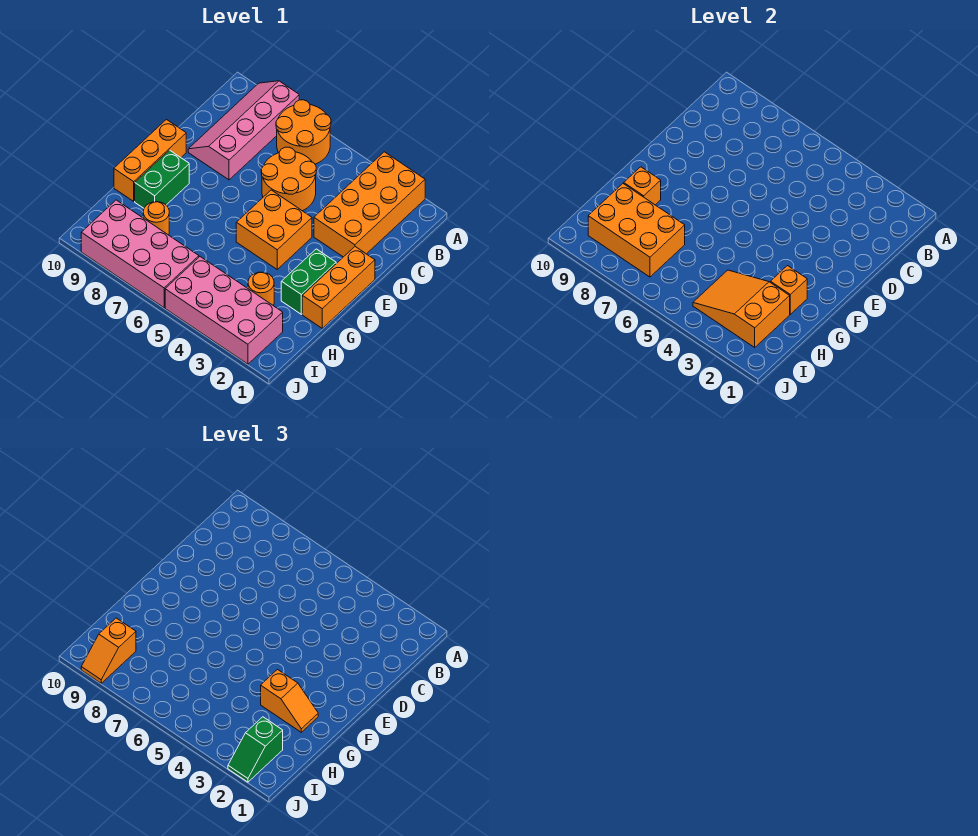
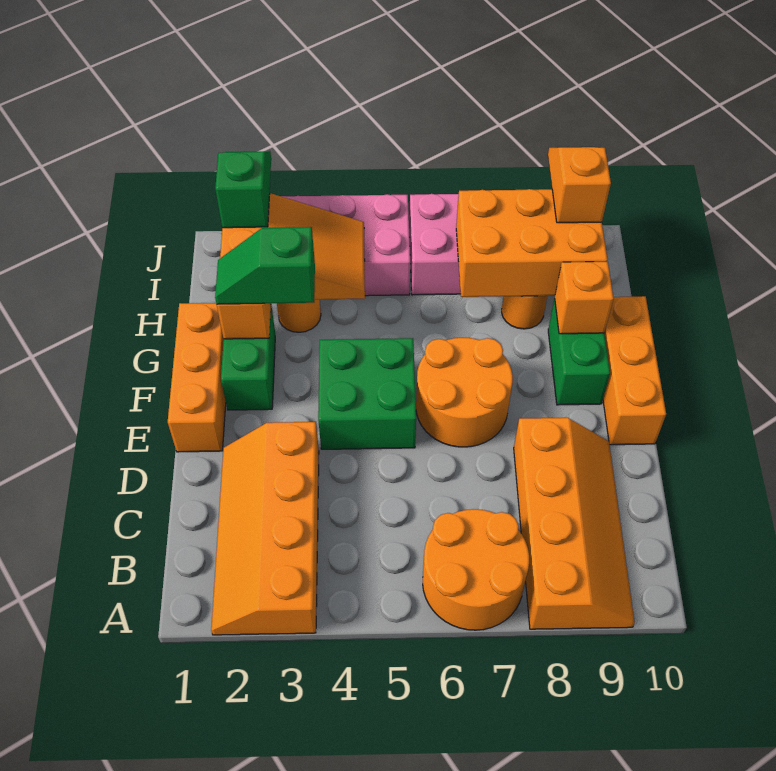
orange brick A2:D3 level 1 -> orange slope A2:D3 level 1 top 3
pink slope A8:D9 level 1 top 8 -> orange slope A8:D9 level 1 top 8
orange round brick C5:D6 level 1 -> orange round brick E6:F7 level 1
orange brick E4:F5 level 1 -> green brick E4:F5 level 1
orange slope G2:G3 level 3 top 3 -> green slope G2:G3 level 3 top 3

